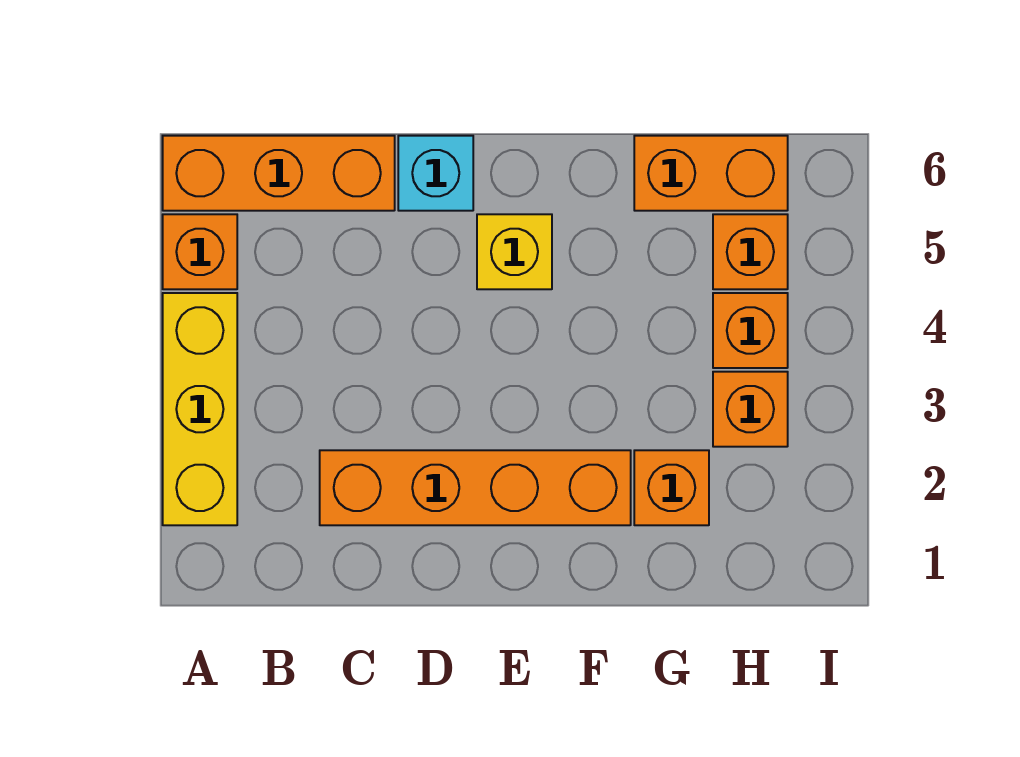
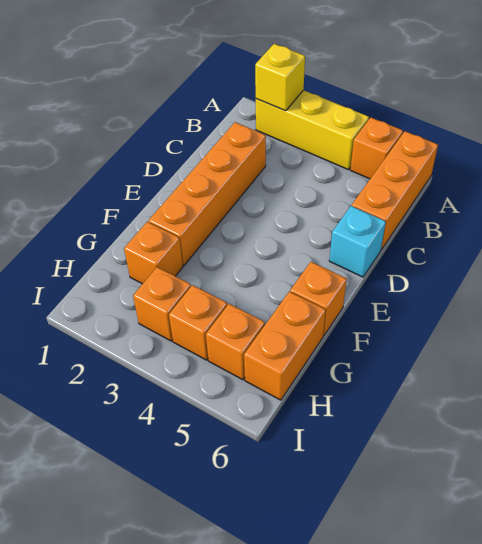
yellow brick E5 level 1 -> yellow brick A2 level 2
none -> orange brick F6 level 1

